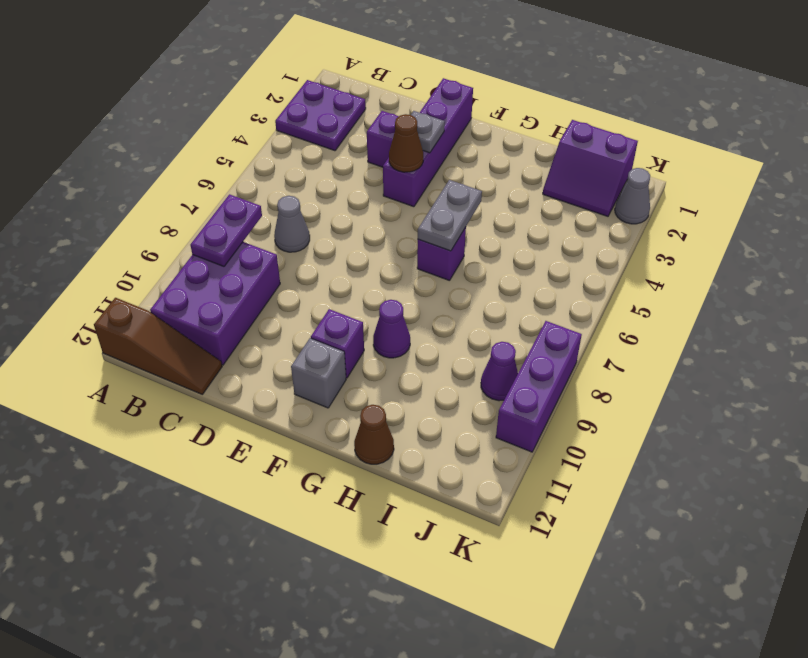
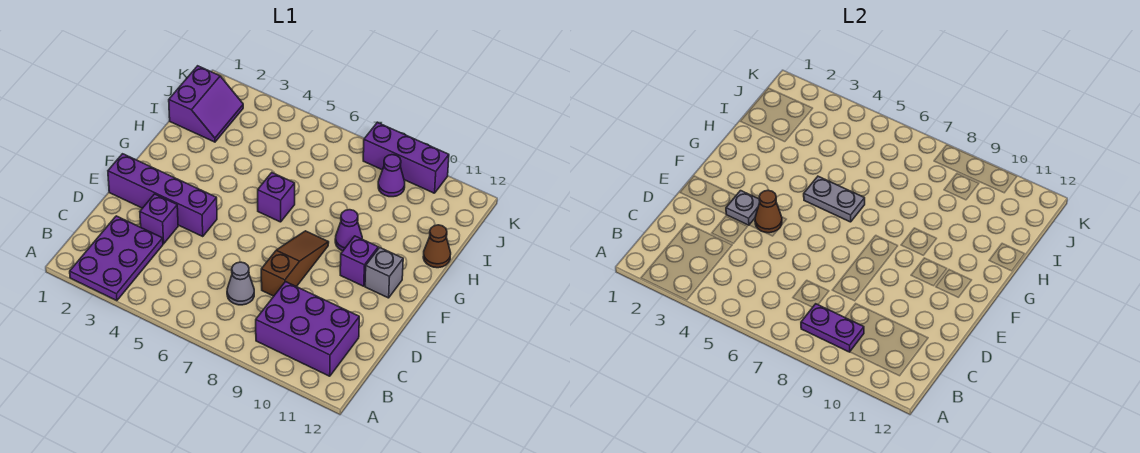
purple plate A2:B3 level 1 -> purple plate A2:C3 level 1
brown slope A12:C12 level 1 top A -> brown slope D8:F8 level 1 top D
grey cone K2 level 1 -> none

